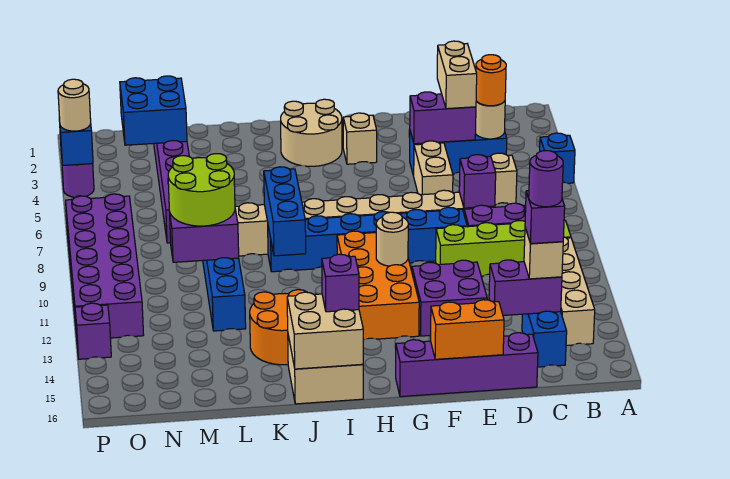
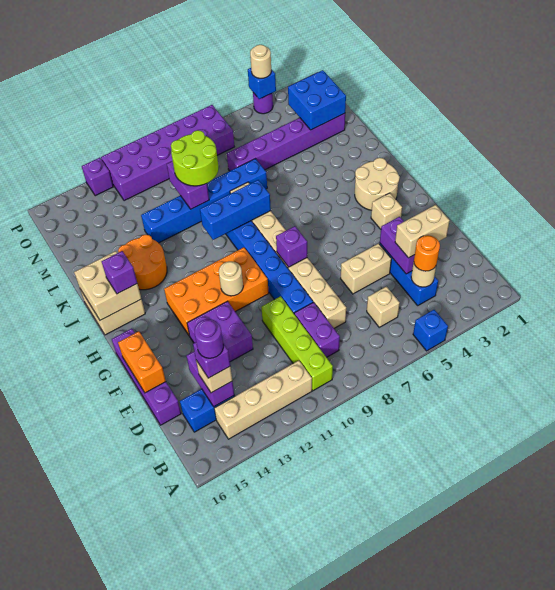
purple brick D8 level 2 -> purple brick G8 level 2

